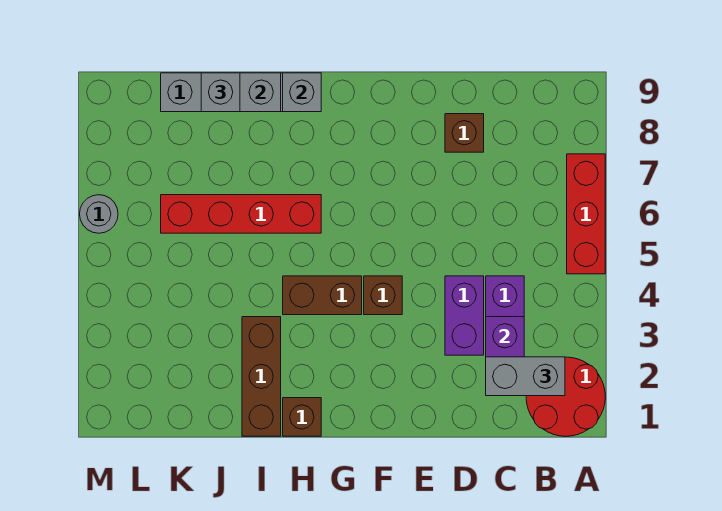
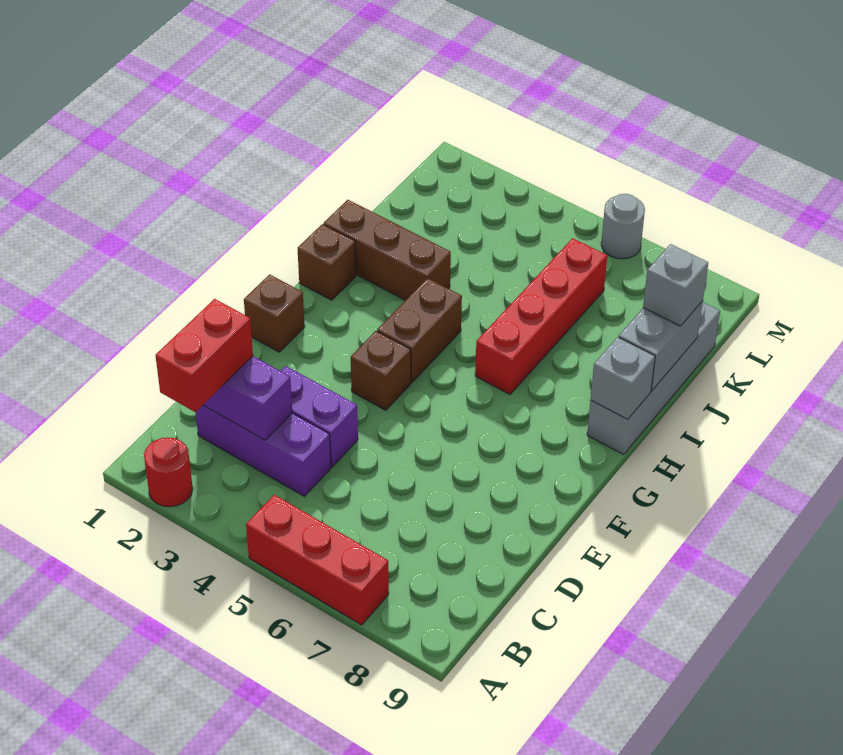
red round brick A1:B2 level 1 -> red round brick A2 level 1
grey brick B2:C2 level 3 -> red brick B2:C2 level 3
brown brick D8 level 1 -> brown brick F1 level 1

